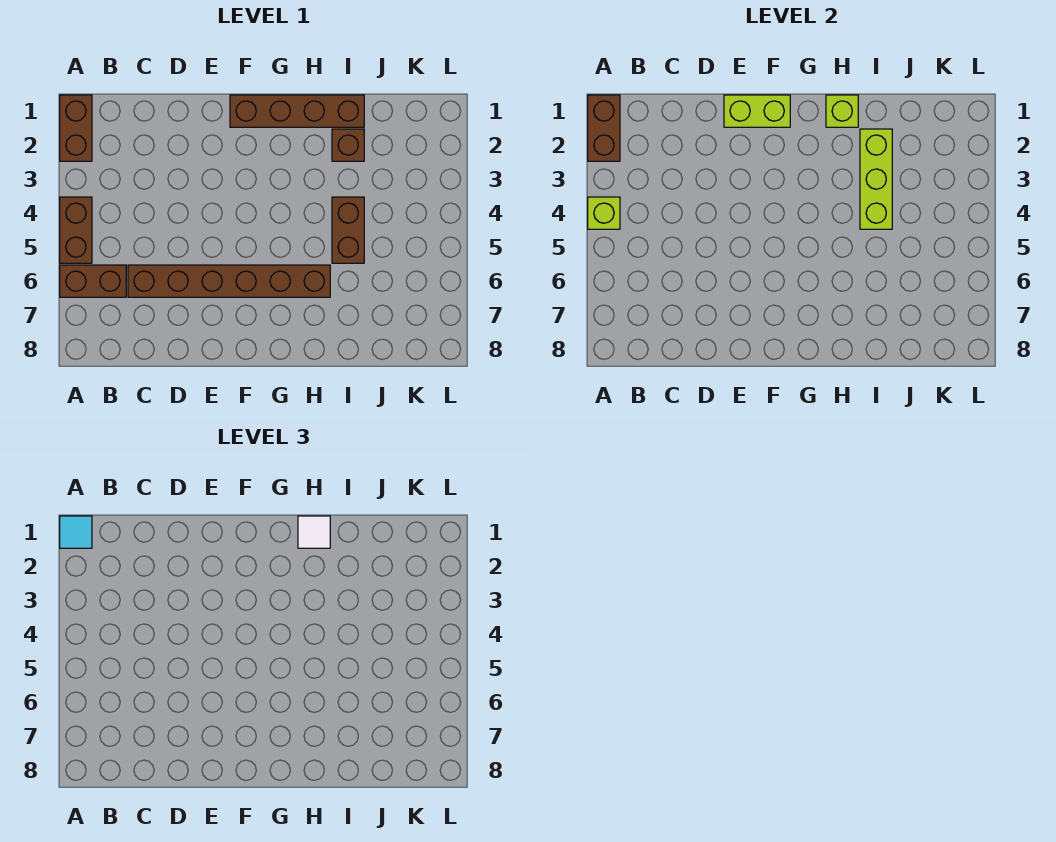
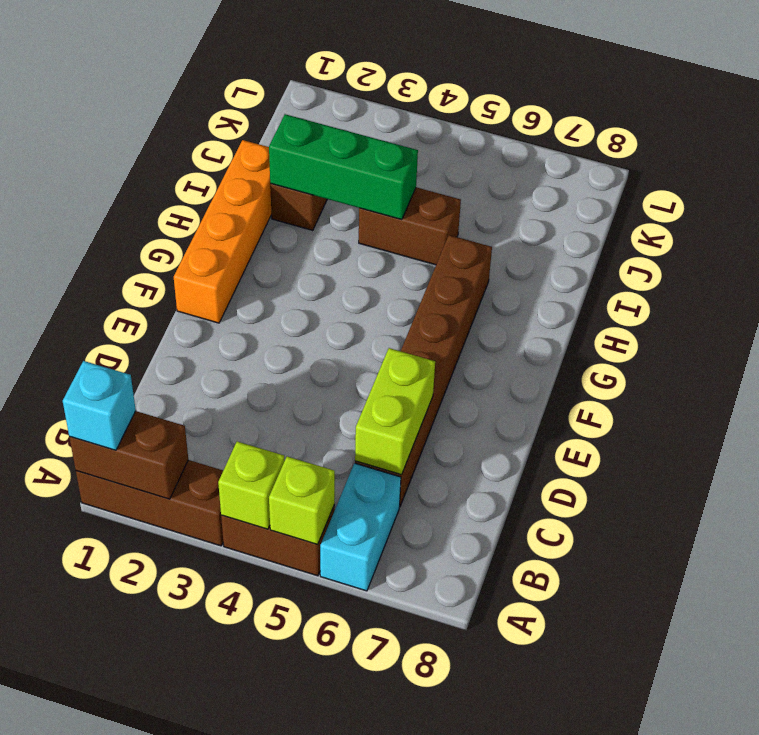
brown brick A1:A2 level 1 -> brown brick A1:A3 level 1
cyan tile A1 level 3 -> cyan brick A1 level 3
brown brick A6:B6 level 1 -> cyan brick A6:B6 level 1
lime brick E1:F1 level 2 -> lime brick C6:D6 level 2
brown brick F1:I1 level 1 -> orange brick F1:I1 level 1
lime brick H1 level 2 -> lime brick A5 level 2
white tile H1 level 3 -> none
lime brick I2:I4 level 2 -> green brick I2:I4 level 2

